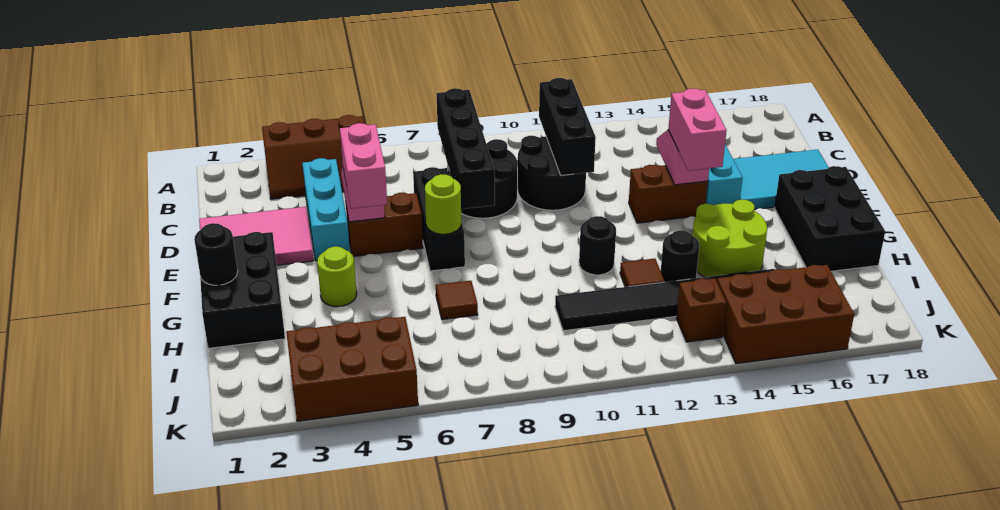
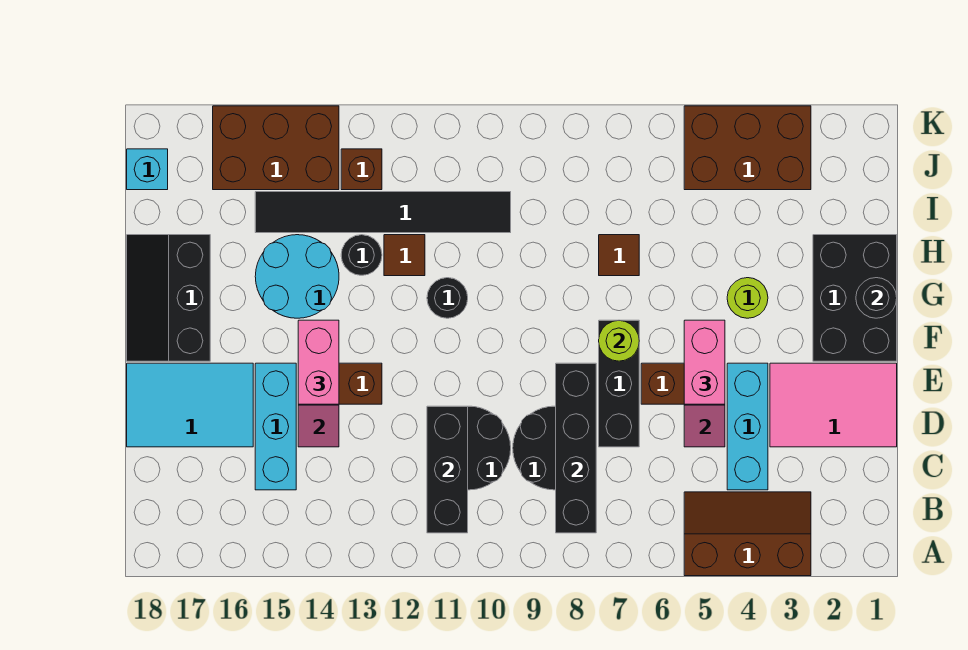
black brick F17:H18 level 1 -> black slope F17:H18 level 1 top 17
lime round brick G14:H15 level 1 -> cyan round brick G14:H15 level 1
none -> cyan brick J18 level 1

